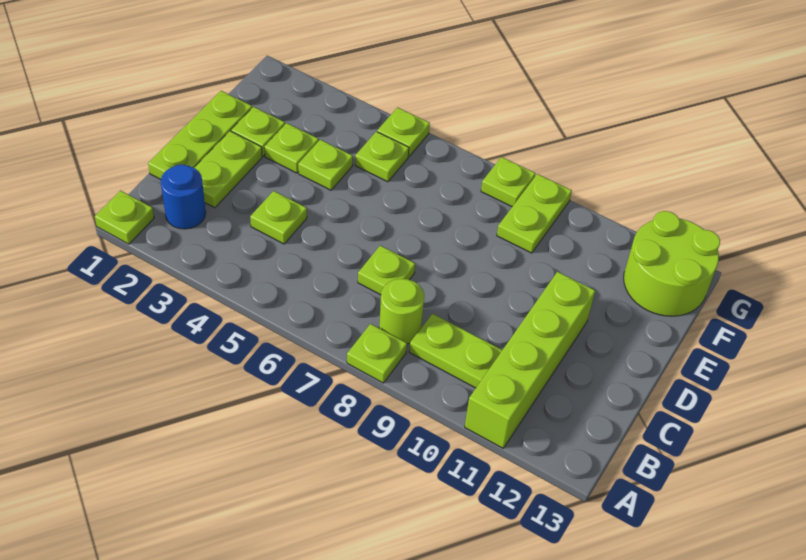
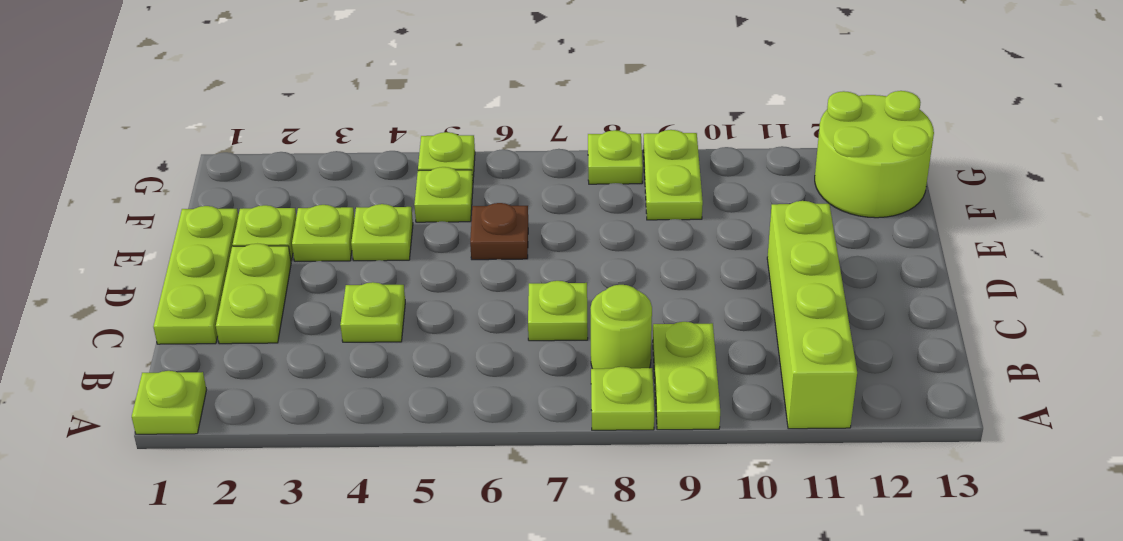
blue round brick B2 level 1 -> none
lime plate B9:B10 level 1 -> lime plate A9:B9 level 1
none -> brown plate E6 level 1

